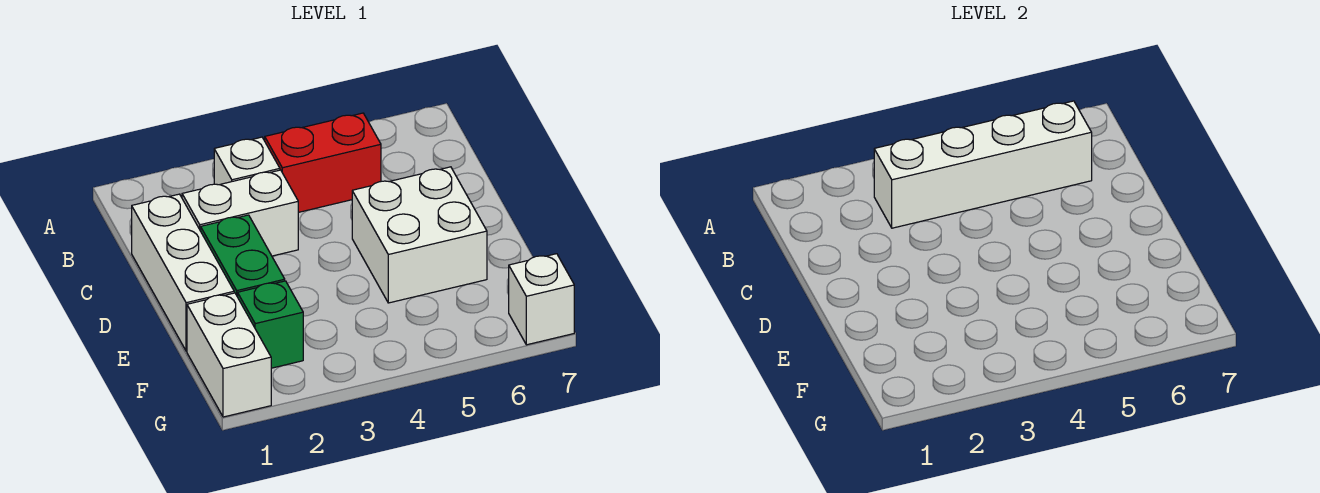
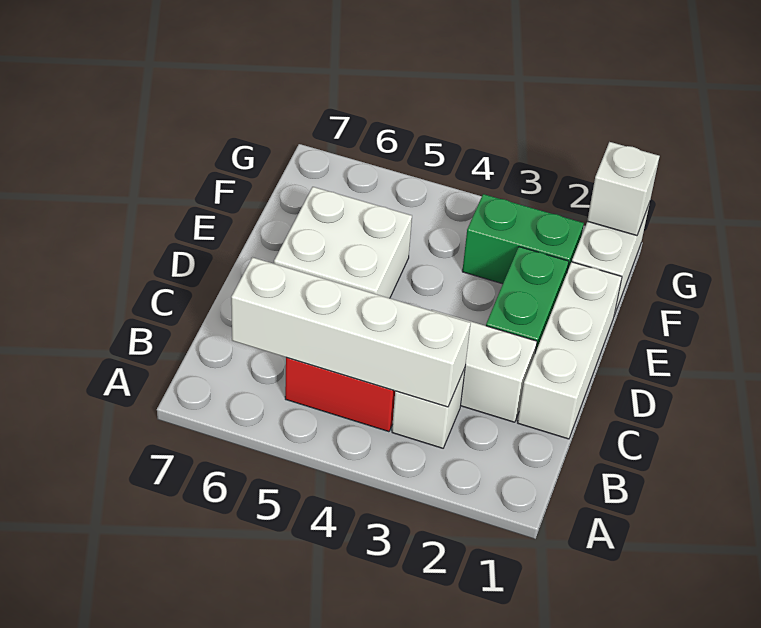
green brick F2 level 1 -> green brick F2:F3 level 1
white brick G7 level 1 -> white brick G1 level 2

